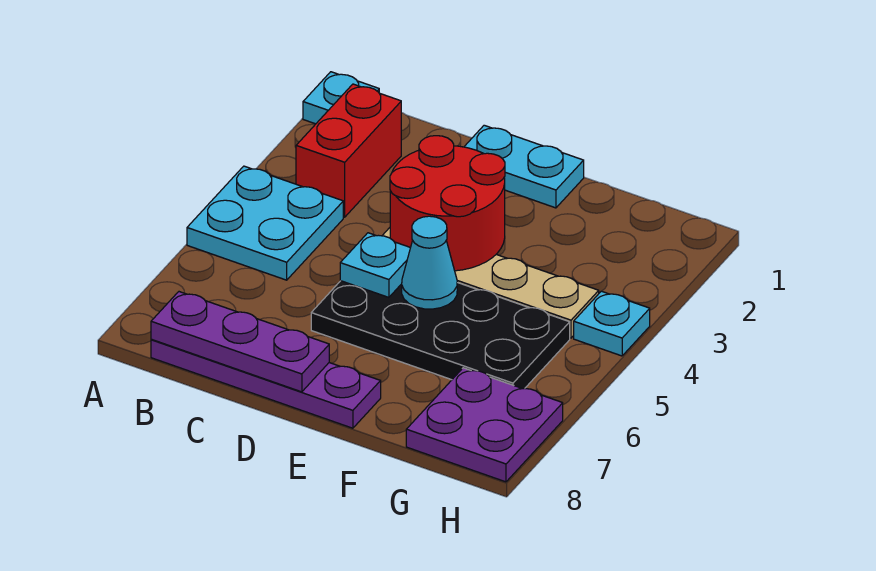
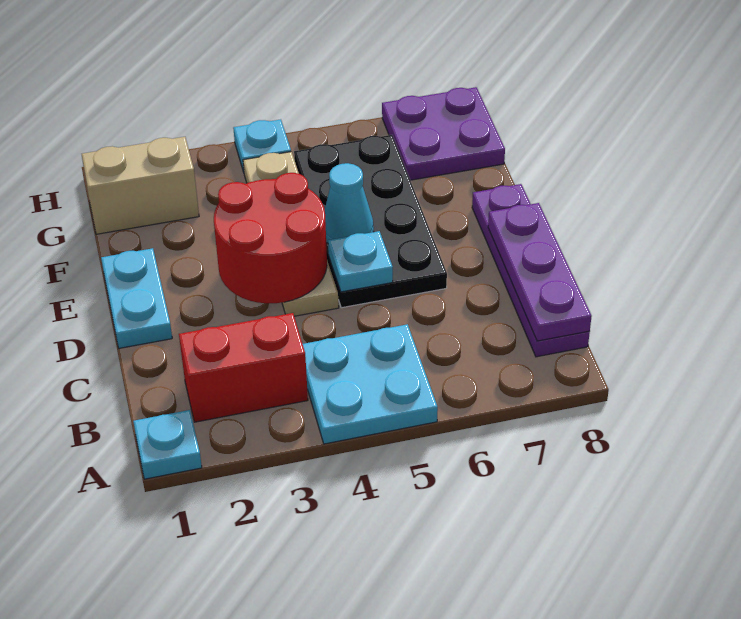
none -> tan brick G1:G2 level 1

